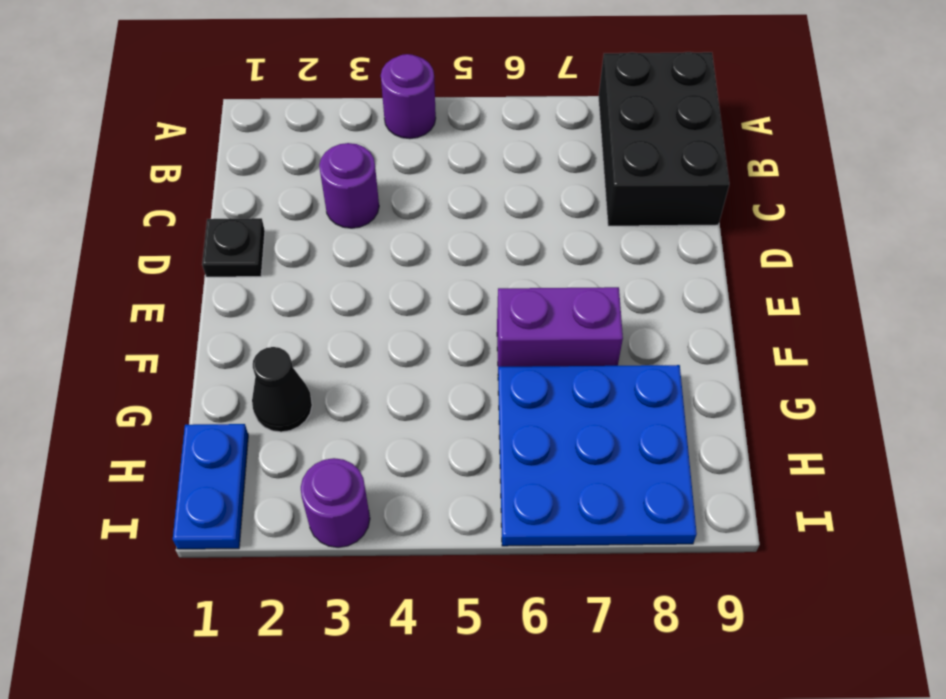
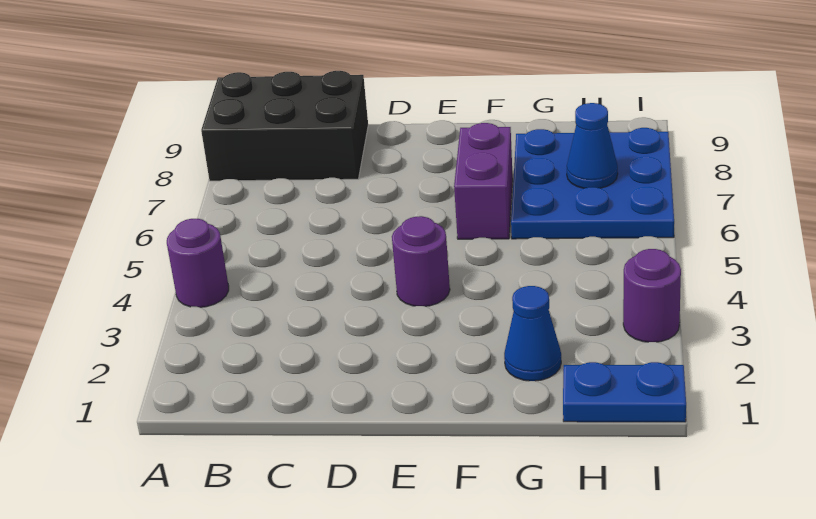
purple round brick C3 level 1 -> purple round brick E4 level 1
black plate D1 level 1 -> none
black cone G2 level 1 -> blue cone G2 level 1
none -> blue cone H7 level 2

